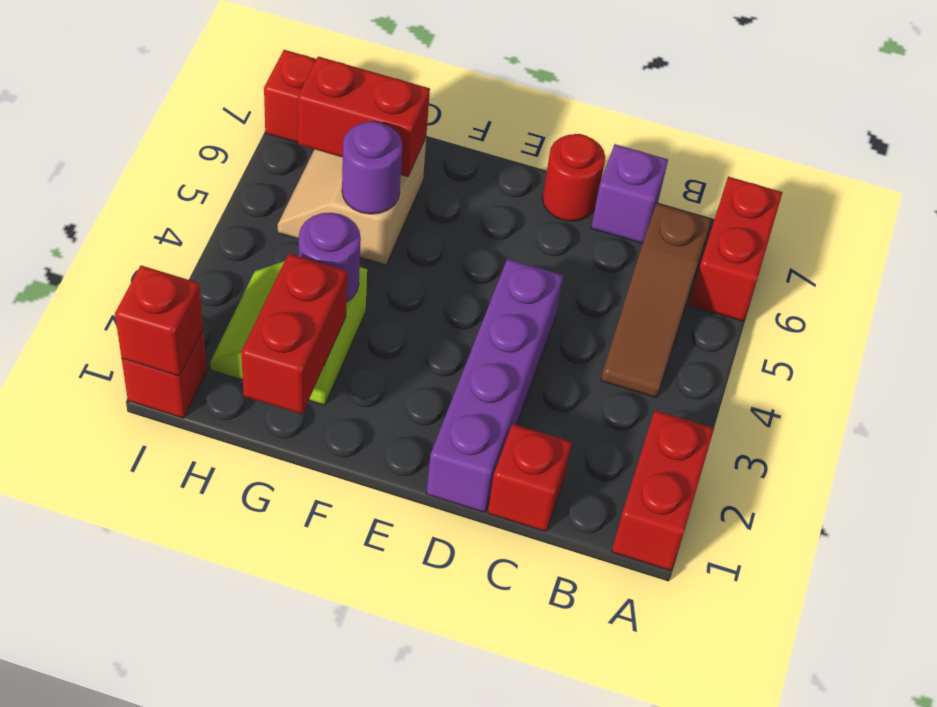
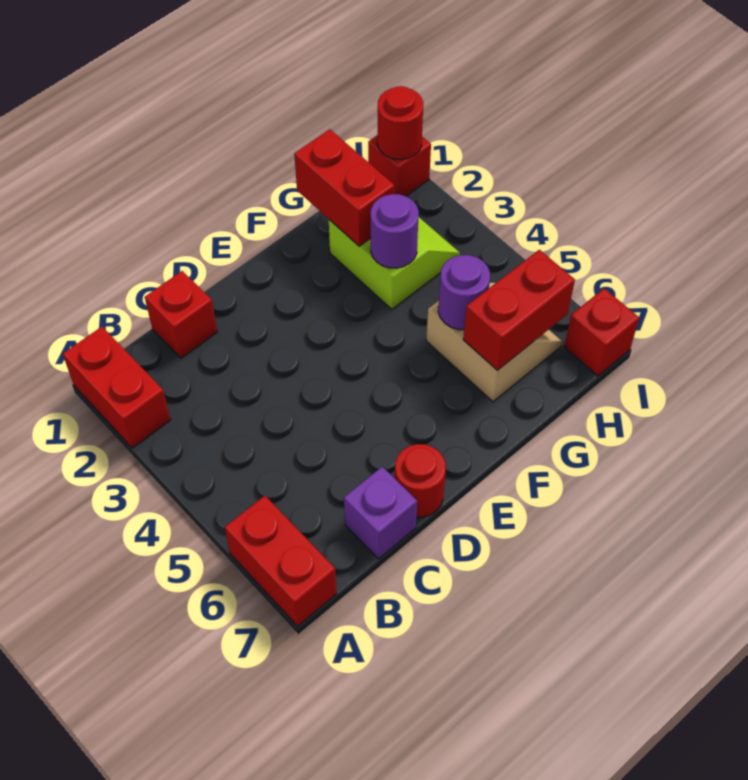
brown slope B4:B6 level 1 top 6 -> none
purple brick D1:D4 level 1 -> none
red brick I1 level 2 -> red round brick I1 level 2

